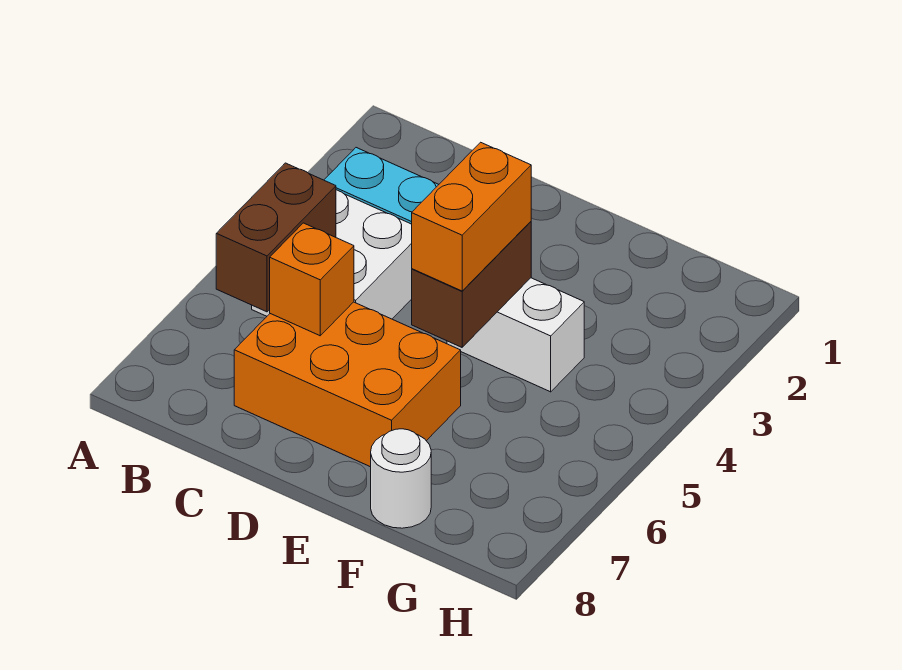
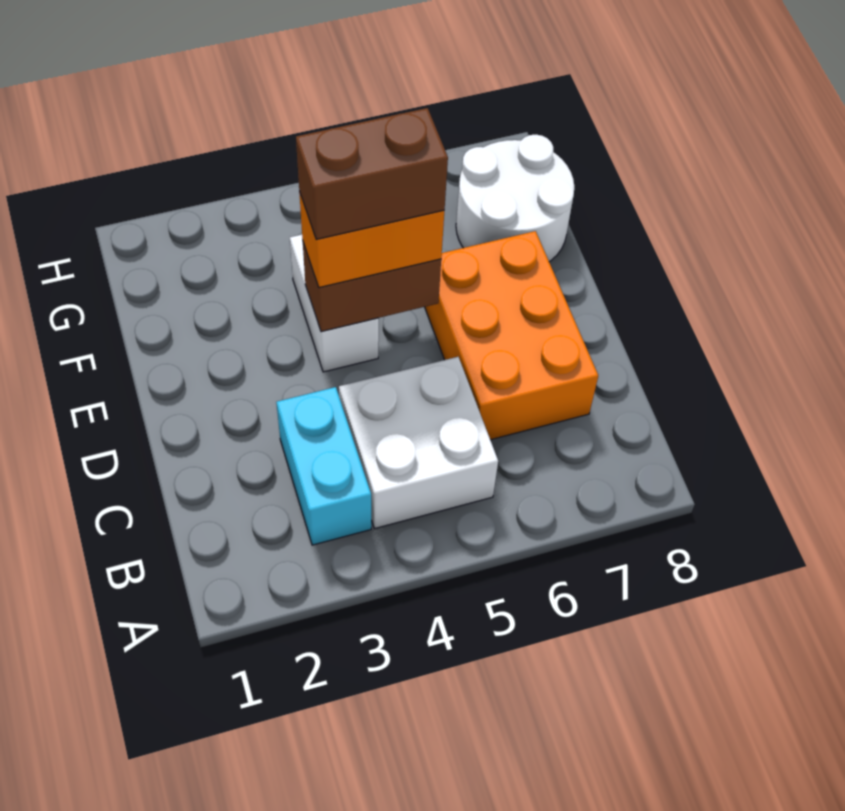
brown brick B5:B6 level 2 -> brown brick E4:E5 level 4
orange brick C6 level 2 -> none
white round brick F8 level 1 -> white round brick F7:G8 level 1

